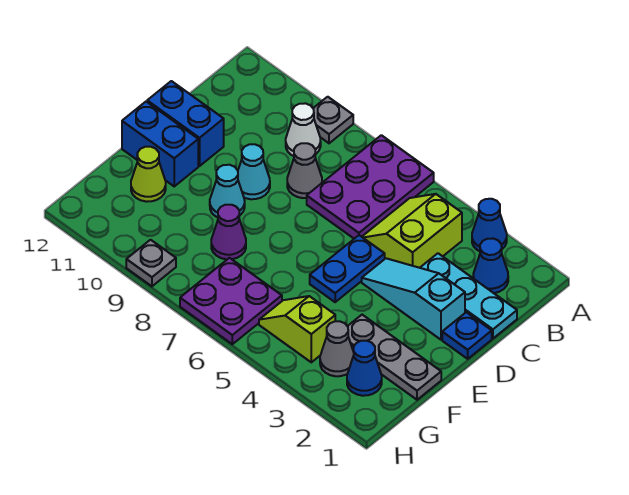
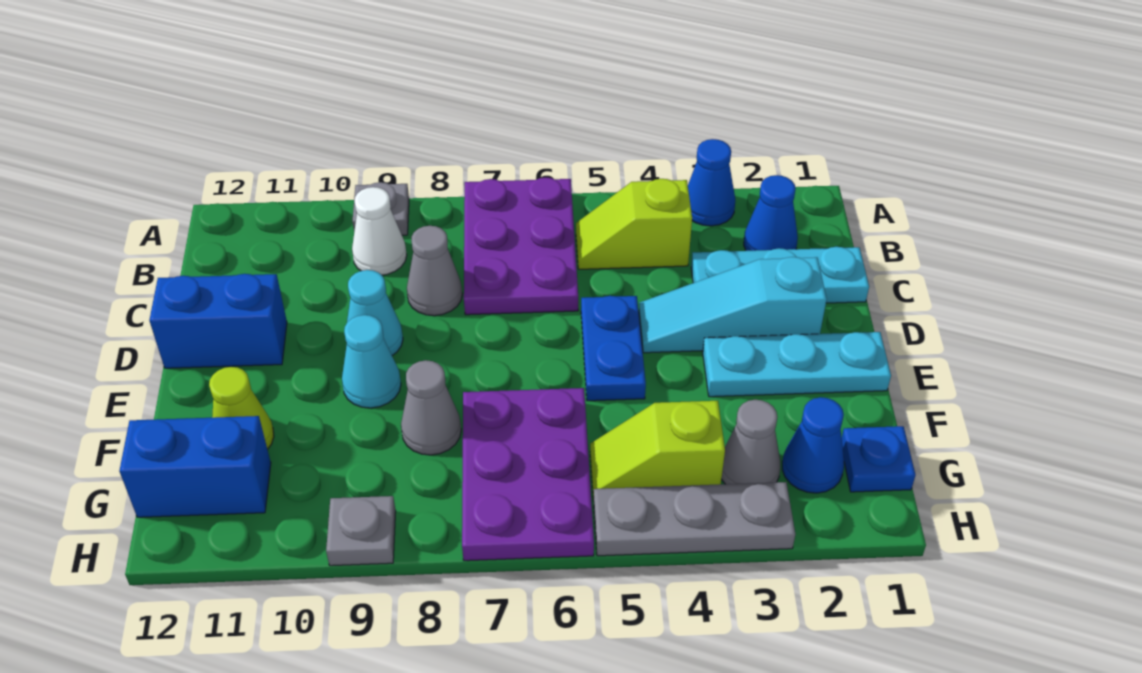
lime slope B4:C5 level 1 top 4 -> lime slope B4:B5 level 1 top 4
blue plate D1 level 1 -> blue plate G1 level 1
none -> cyan plate E1:E3 level 1
blue brick E11:E12 level 1 -> blue brick G11:G12 level 1
grey plate F1:F3 level 1 -> grey plate H3:H5 level 1
purple cone F8 level 1 -> grey cone F8 level 1
purple plate G6:H7 level 1 -> purple plate F6:H7 level 1

